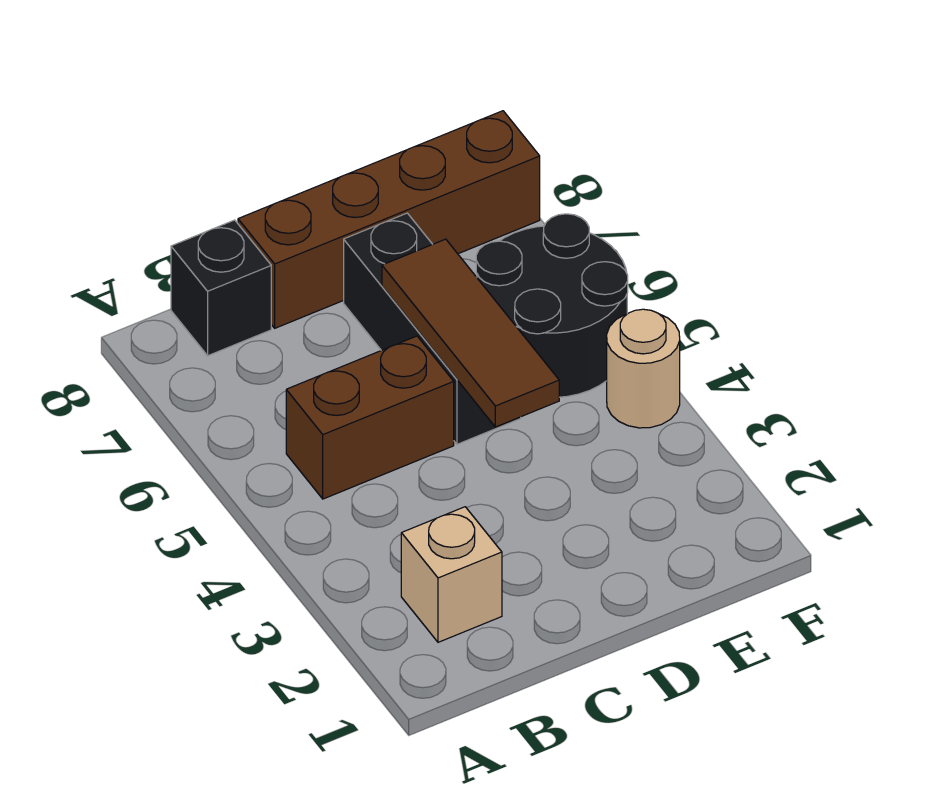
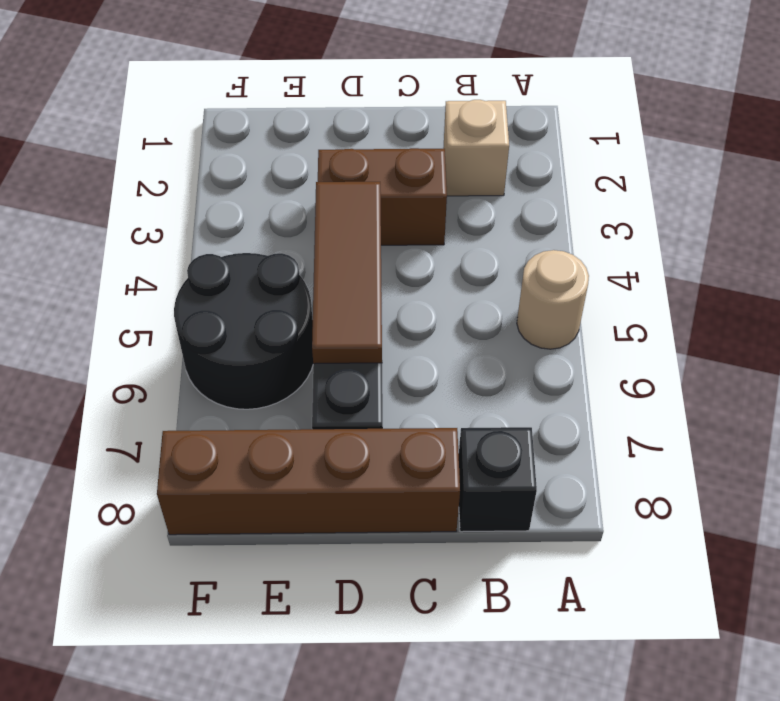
brown brick B5:C5 level 1 -> brown brick C3:D3 level 1
tan round brick F4 level 1 -> tan round brick A5 level 1

